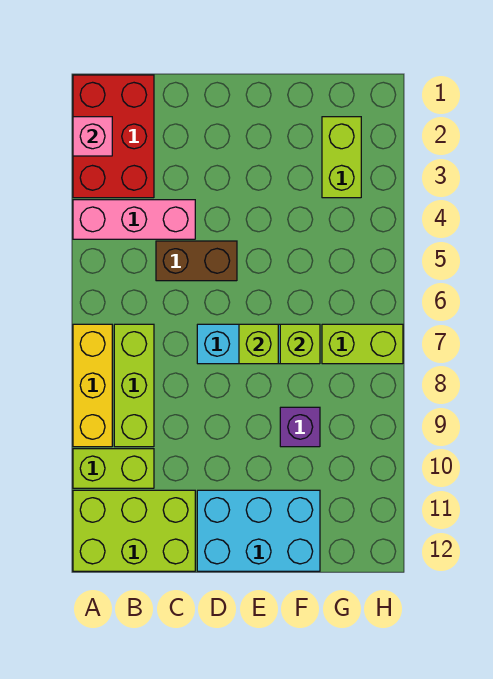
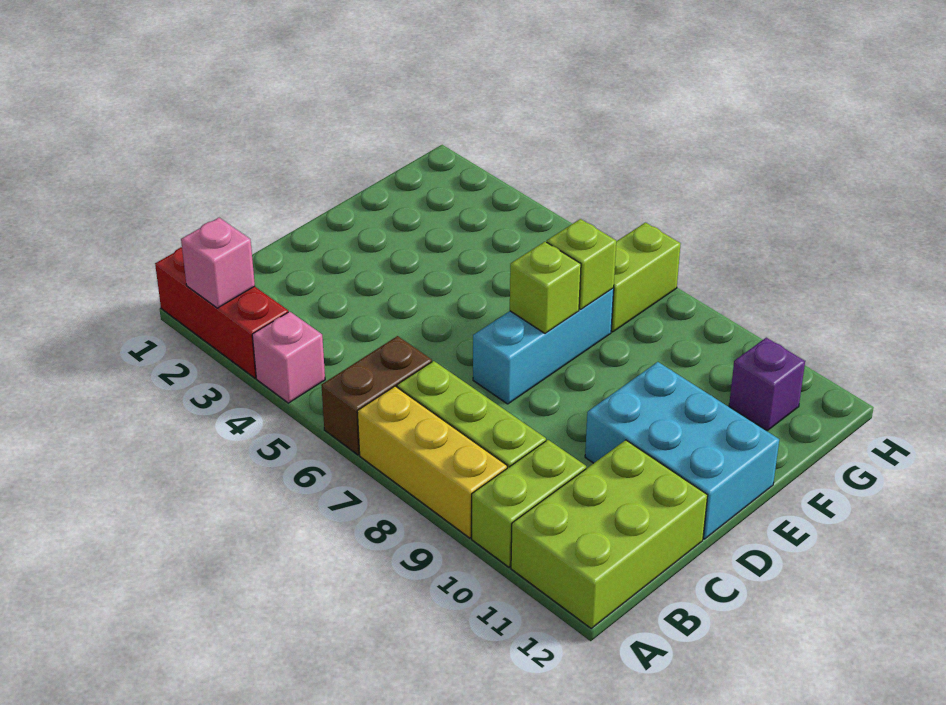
red brick A1:B3 level 1 -> red brick A1:A3 level 1
pink brick A4:C4 level 1 -> pink brick A4 level 1
brown brick C5:D5 level 1 -> brown brick A6:B6 level 1
cyan brick D11:F12 level 1 -> cyan brick D10:E12 level 1
purple brick F9 level 1 -> purple brick G11 level 1
lime brick G2:G3 level 1 -> none

